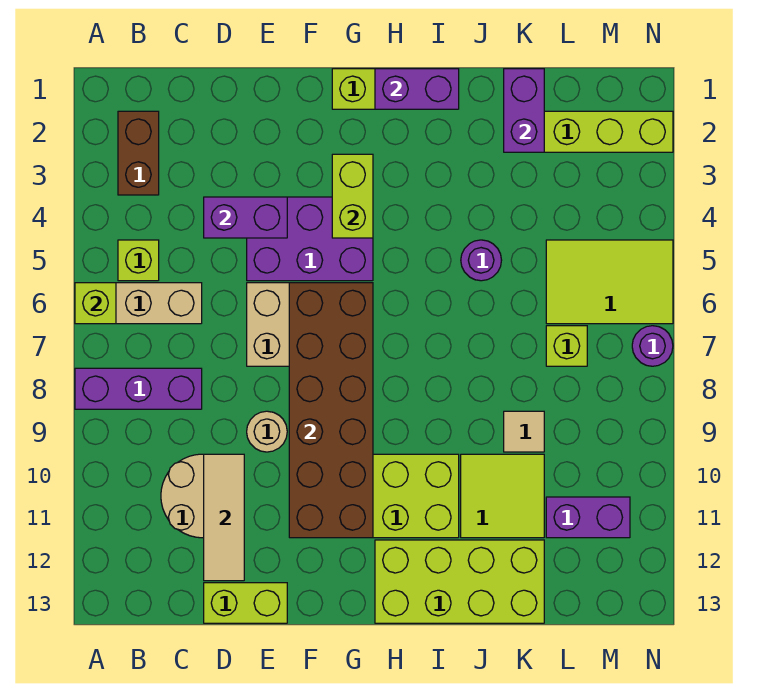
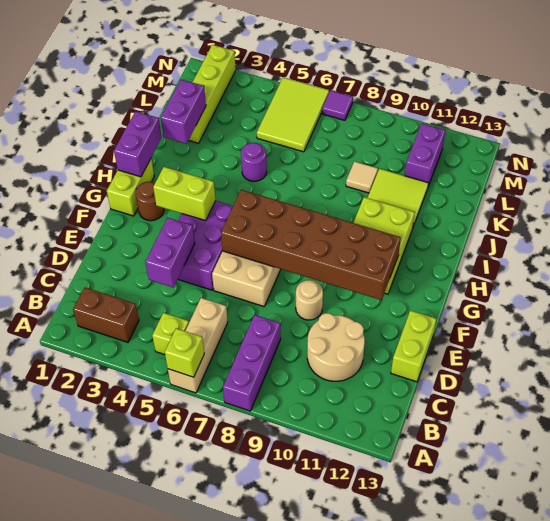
tan tile D10:D12 level 2 -> none
none -> brown round brick G2 level 1
lime brick H12:K13 level 1 -> none
purple brick K1:K2 level 2 -> purple brick J2:K2 level 2
lime brick L7 level 1 -> none
purple round brick N7 level 1 -> purple tile N7 level 1

